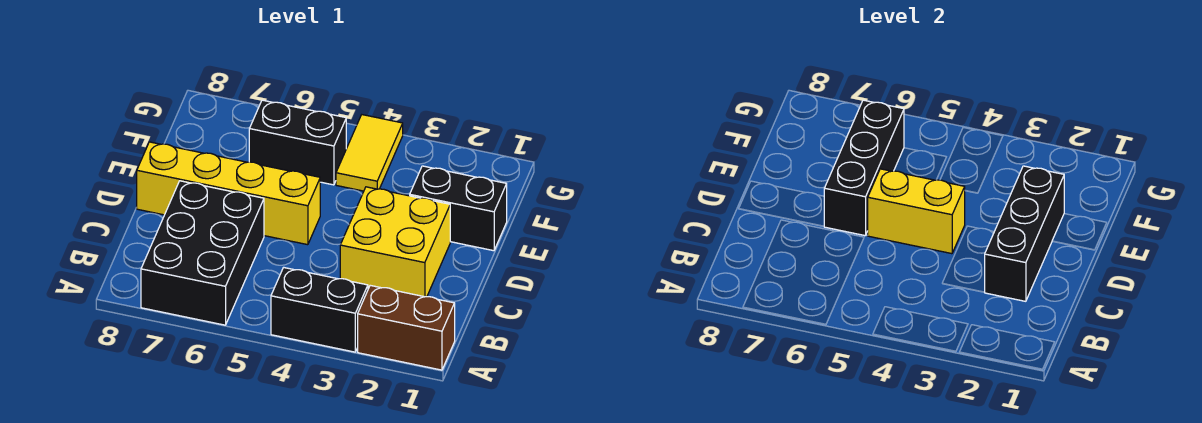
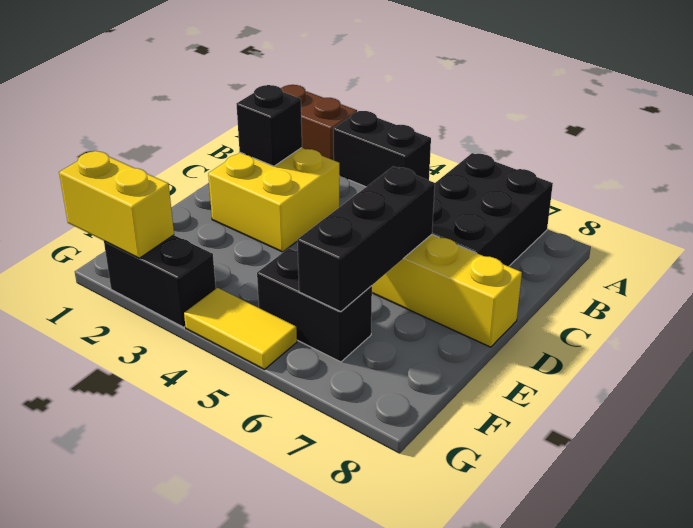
black brick C2:E2 level 2 -> black brick C2 level 2
yellow brick D4:D5 level 2 -> yellow brick G1:G2 level 2
black brick E1:E2 level 1 -> black brick G2:G3 level 1
yellow tile F4:G4 level 1 -> yellow tile G4:G5 level 1

